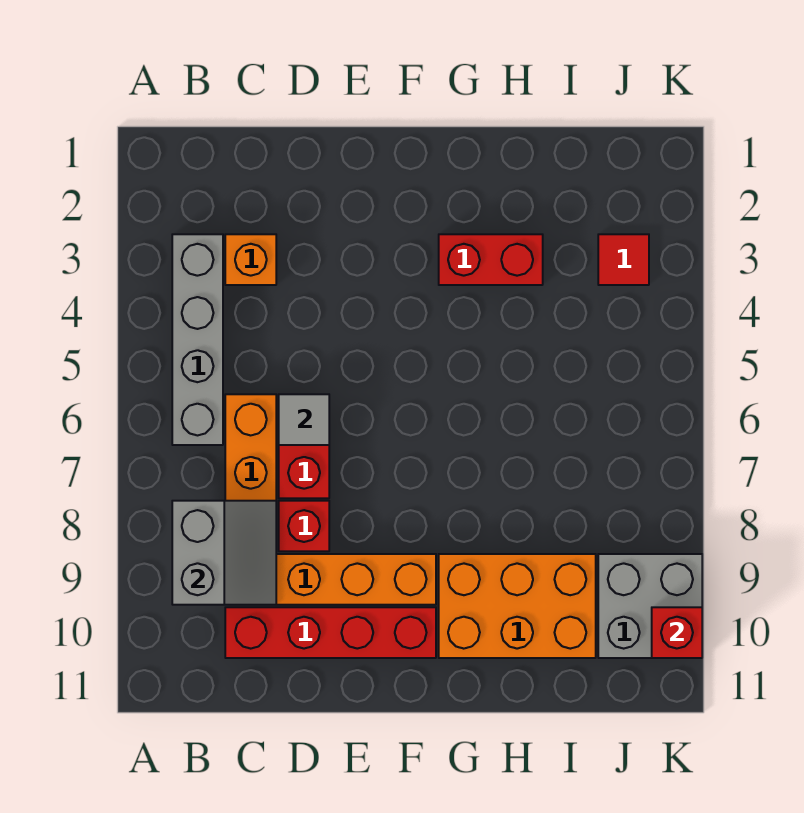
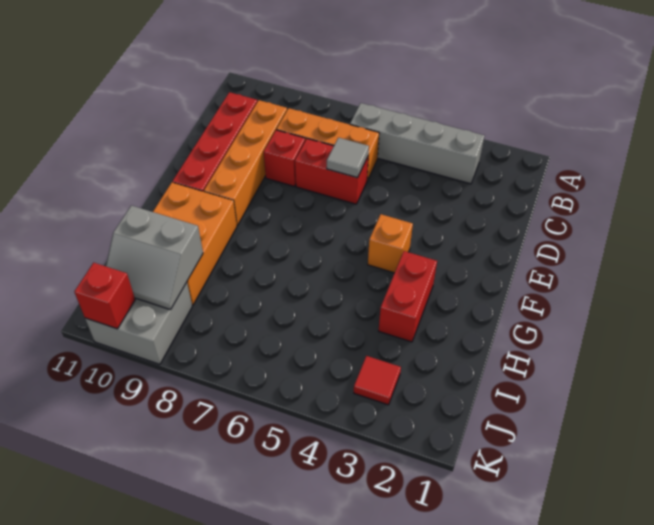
grey slope B8:C9 level 2 top B -> grey slope I9:J10 level 2 top I
orange brick C3 level 1 -> orange brick F4 level 1

